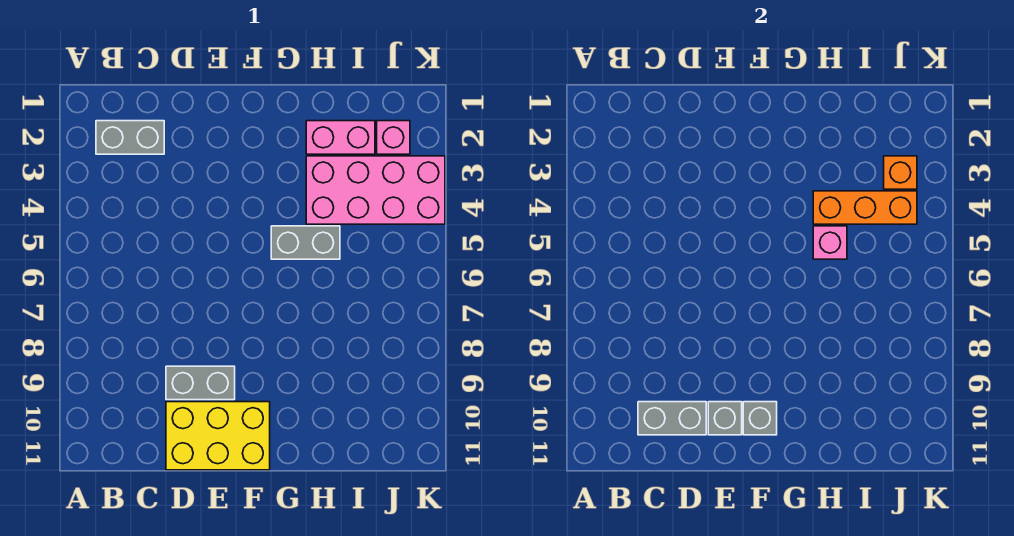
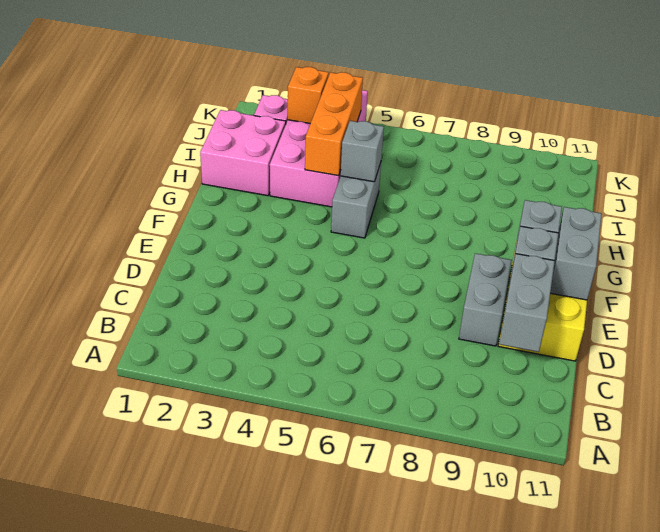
grey brick B2:C2 level 1 -> grey brick E11:F11 level 2
pink brick H2:I2 level 1 -> pink brick H1:I2 level 1
pink brick H5 level 2 -> grey brick H5 level 2

